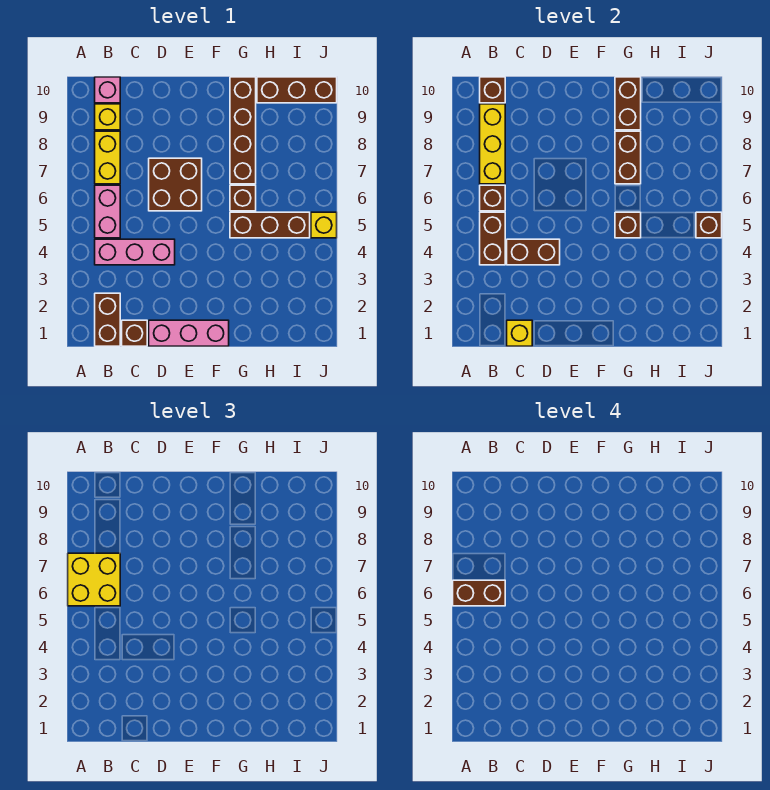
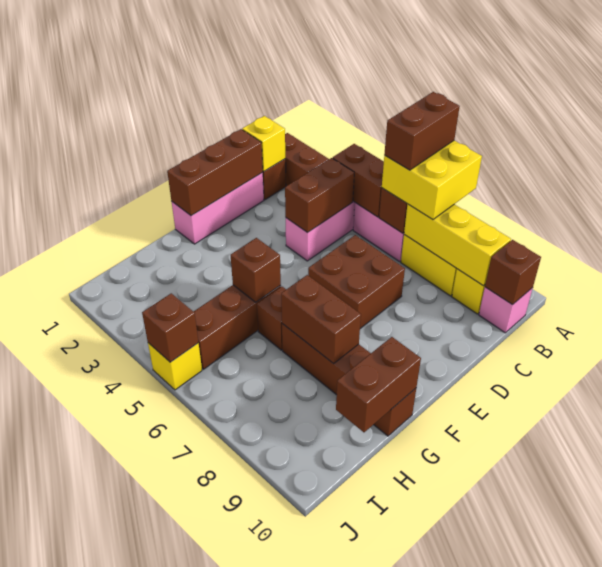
brown brick G9:G10 level 2 -> brown brick G10:H10 level 2
brown brick H10:J10 level 1 -> brown brick D1:F1 level 2

